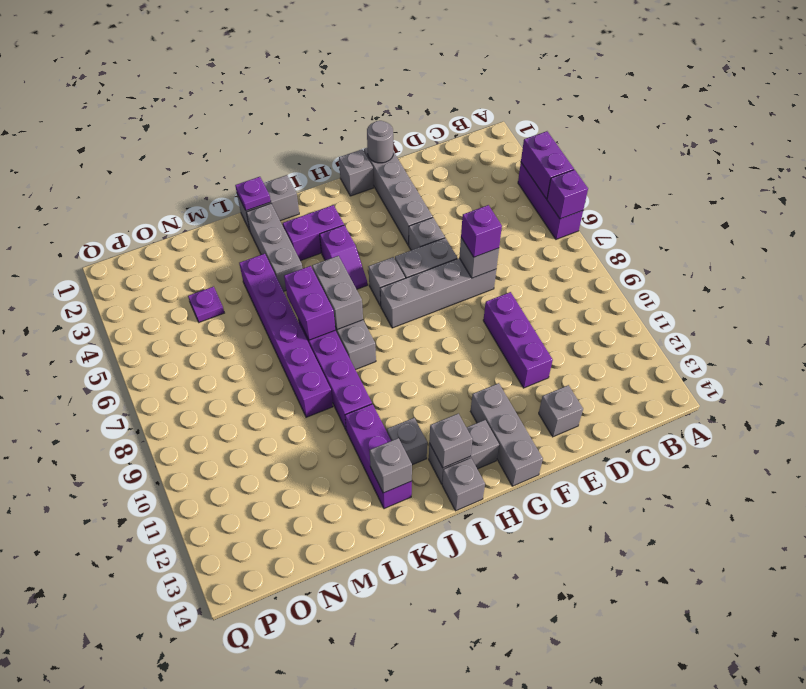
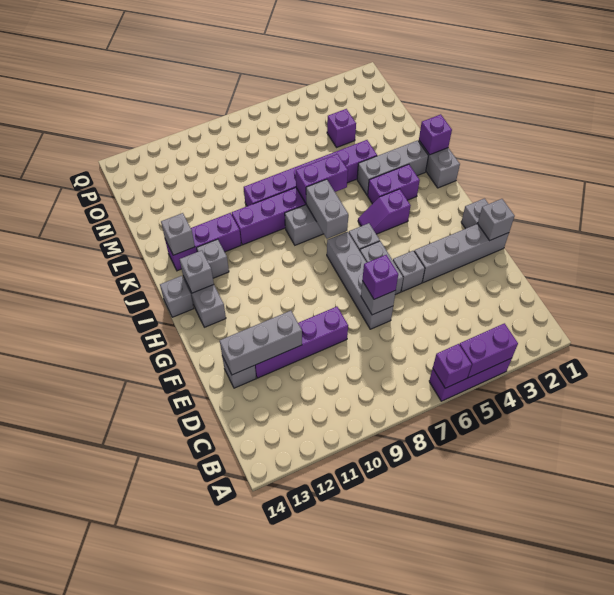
purple brick E9:E11 level 1 -> purple brick E9:E12 level 1
grey round brick F1 level 2 -> grey brick F1 level 2
grey brick G12:G14 level 1 -> grey brick E11:E13 level 2
purple brick I3:J3 level 1 -> purple brick J3:J4 level 1
grey brick J6:J7 level 2 -> grey brick I7:J7 level 2
purple plate K1 level 2 -> purple brick K1 level 2
purple plate N4 level 1 -> purple brick N4 level 1

